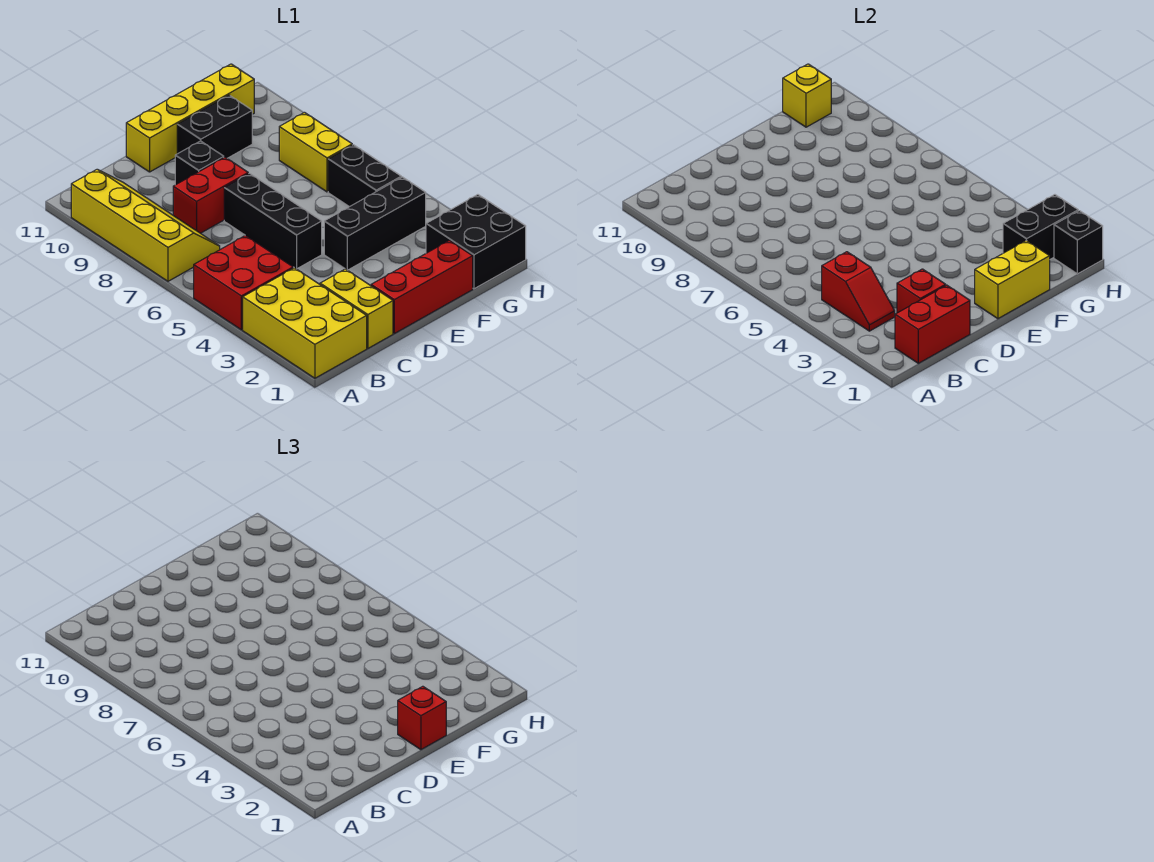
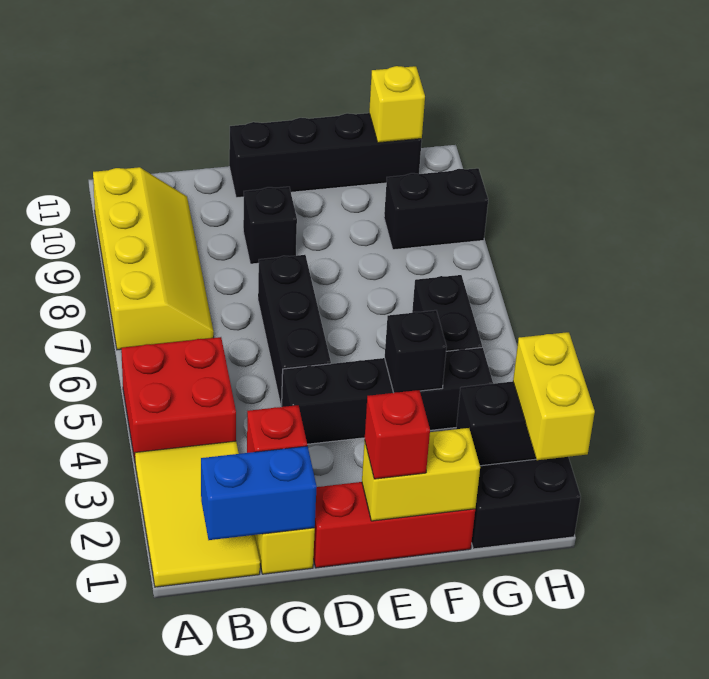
yellow brick A1:B3 level 1 -> yellow tile A1:B3 level 1
red brick B1:C1 level 2 -> blue brick B1:C1 level 2
red slope B3:B4 level 2 top 4 -> none
red brick C8:D8 level 1 -> none
yellow brick D11:G11 level 1 -> black brick D11:G11 level 1
black brick E4:G4 level 1 -> black brick D4:G4 level 1
black brick E10:F10 level 1 -> black brick G9:H9 level 1
yellow brick G7:G8 level 1 -> yellow brick H1:H2 level 3
black brick H1 level 2 -> black brick F4 level 2

